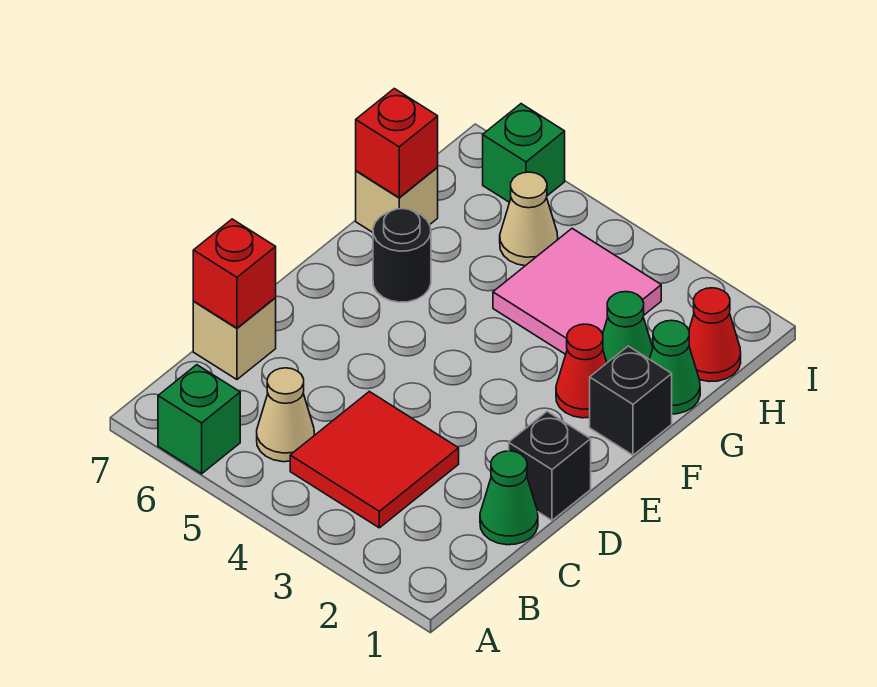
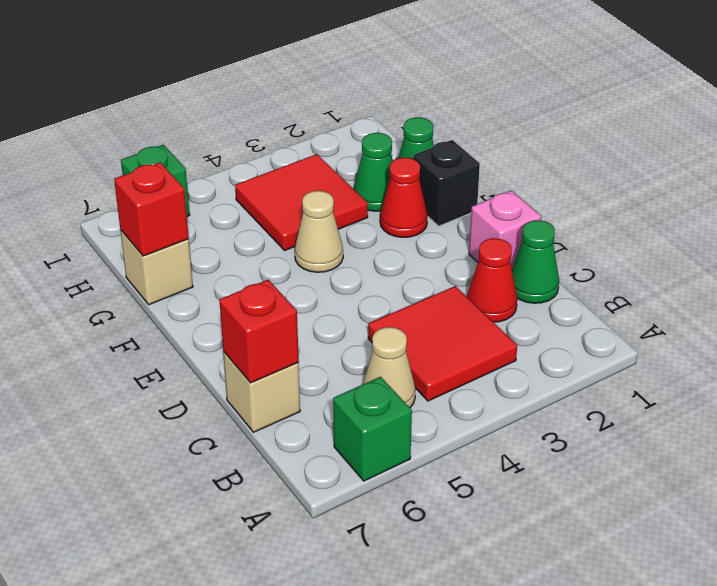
black brick D1 level 1 -> pink brick D1 level 1
black round brick F6 level 1 -> none
pink tile G3:H4 level 1 -> red tile G3:H4 level 1
red cone H1 level 1 -> red cone C2 level 1
tan cone H5 level 1 -> tan cone F4 level 1

